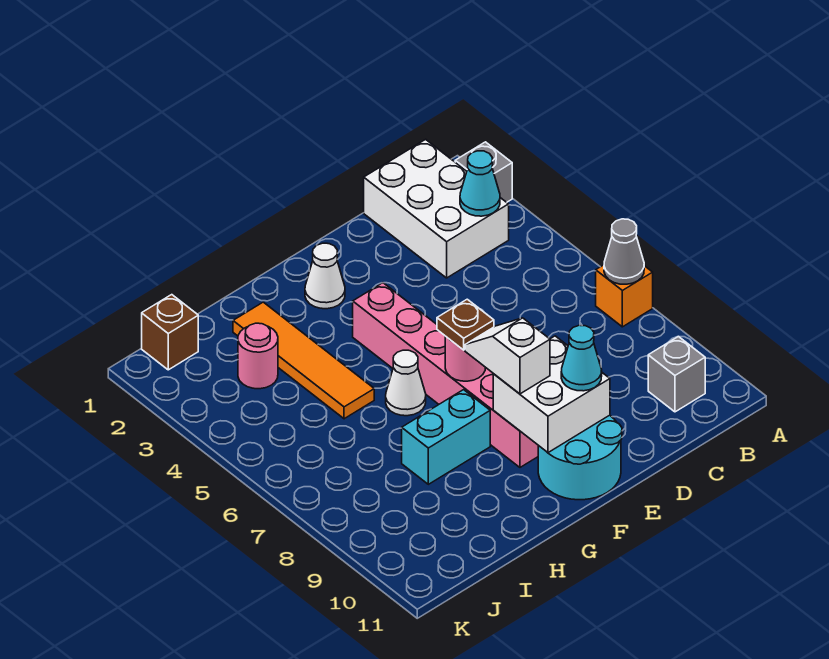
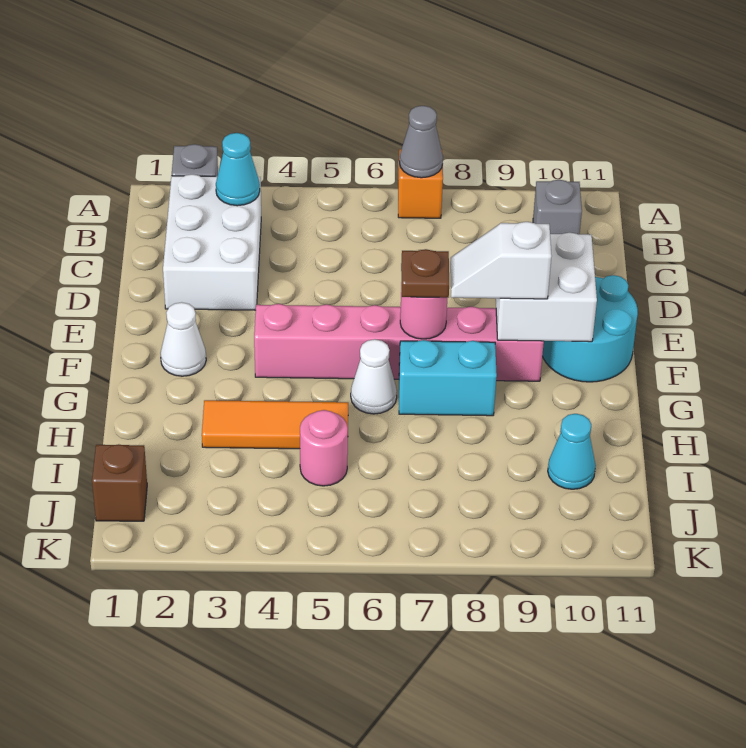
white brick B1:C3 level 1 -> white brick B2:D3 level 1
cyan cone E10 level 3 -> cyan cone I10 level 1
cyan brick G8:H8 level 1 -> cyan brick G7:G8 level 1
orange tile H2:H5 level 1 -> orange tile H3:H5 level 1
pink round brick I3 level 1 -> pink round brick I5 level 1

